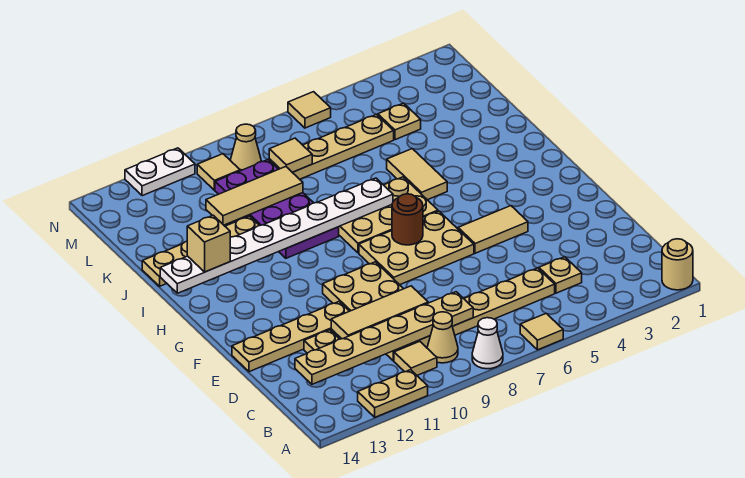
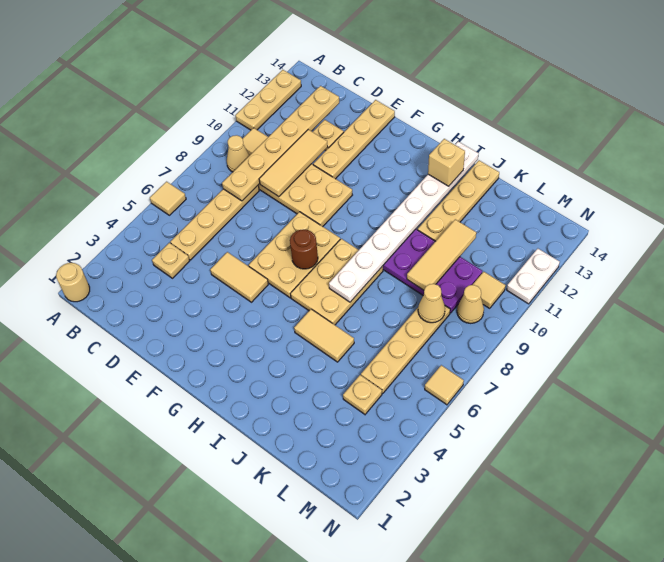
white cone A8 level 1 -> none
tan plate A11:A12 level 1 -> tan plate A11:A13 level 1
tan tile F4:F5 level 1 -> tan tile E5:F5 level 1
tan tile L8 level 2 -> tan cone L8 level 2

